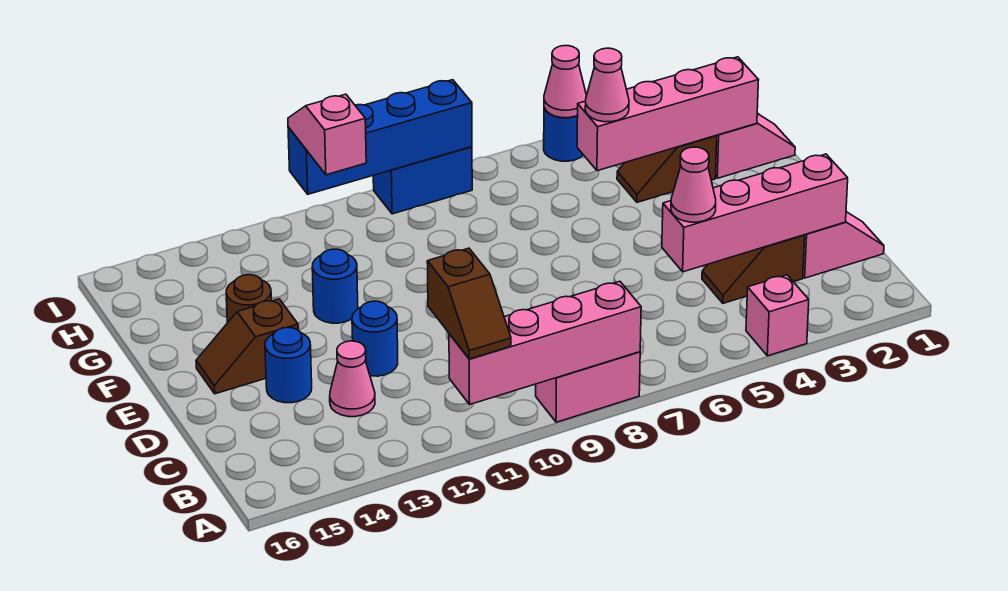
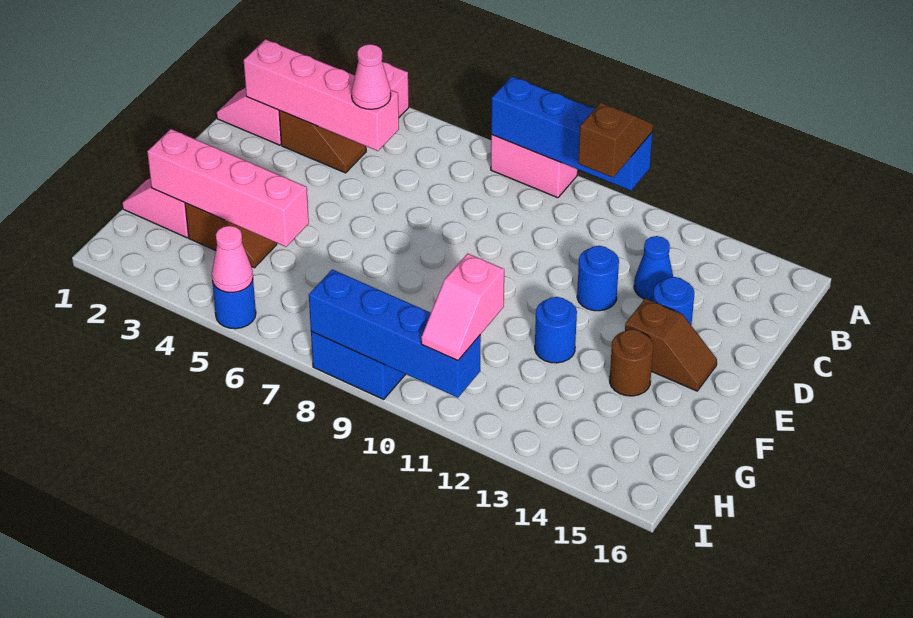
pink brick A8:A11 level 2 -> blue brick A8:A11 level 2
pink cone C13 level 1 -> blue cone C13 level 1
pink cone G5 level 3 -> none

